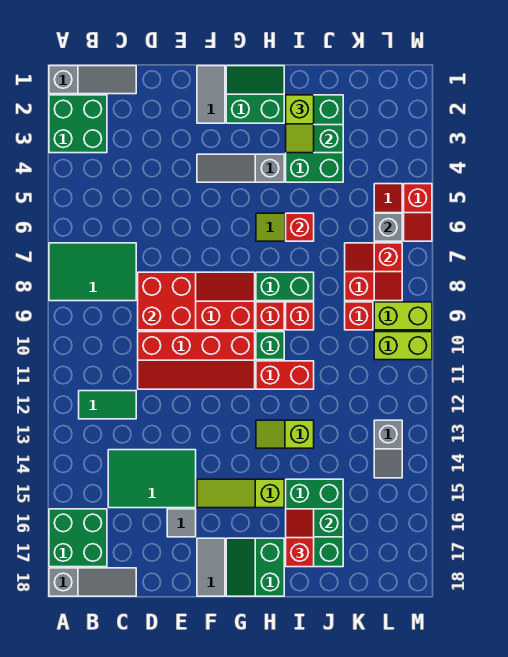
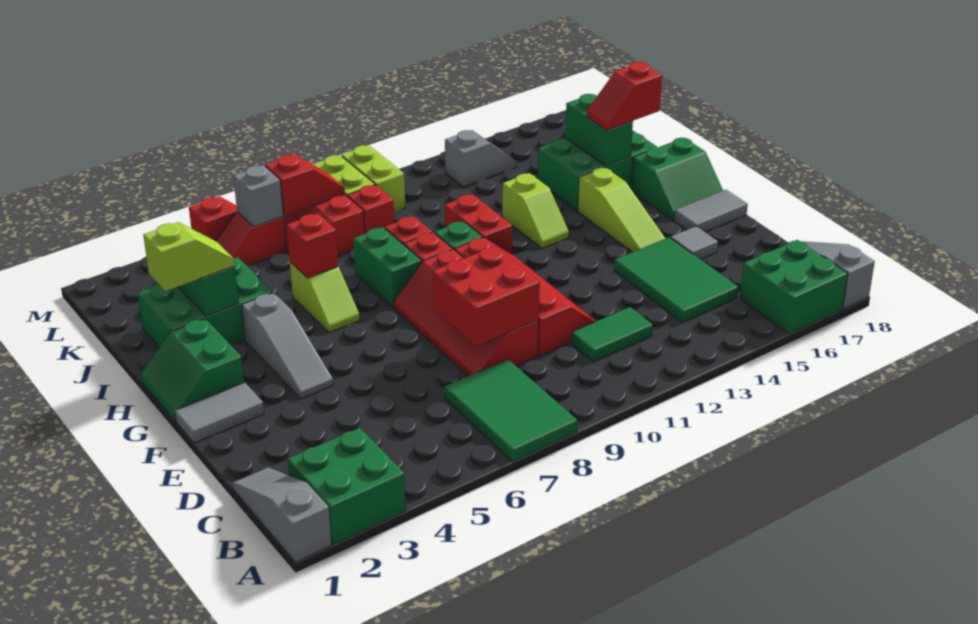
green tile B12:C12 level 1 -> green tile C11:C12 level 1

